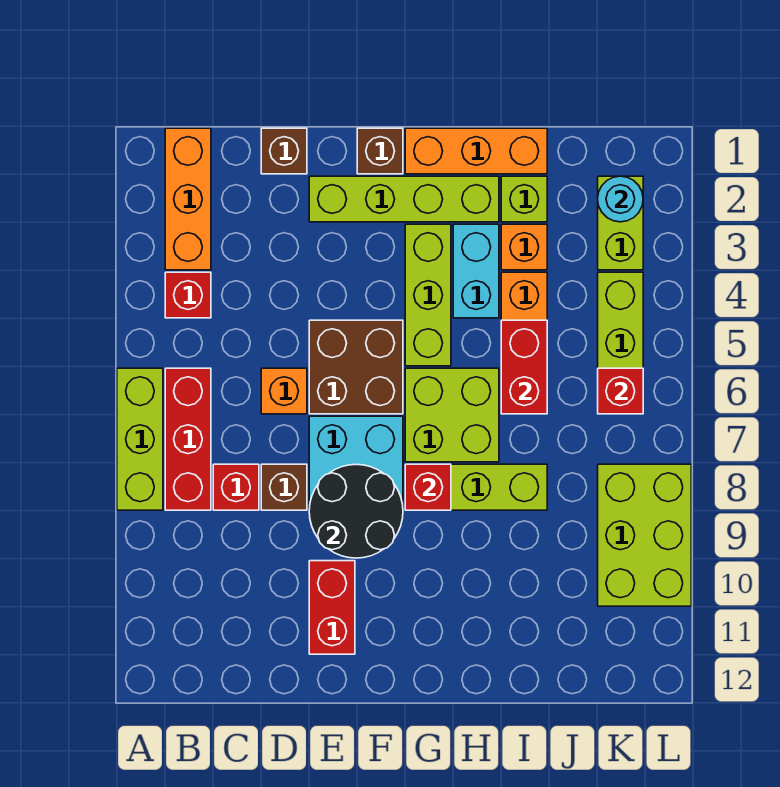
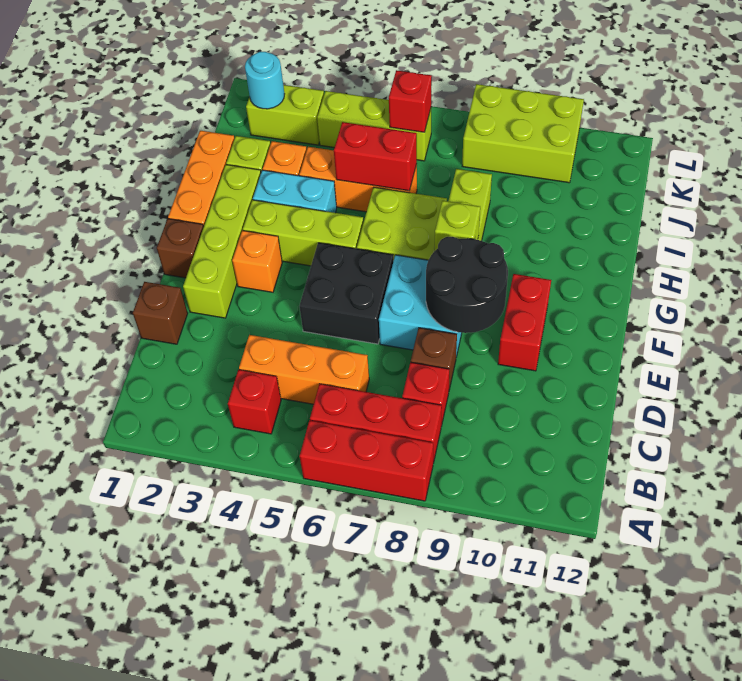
lime brick A6:A8 level 1 -> red brick A6:A8 level 1
orange brick B1:B3 level 1 -> orange brick C4:C6 level 1
orange brick D6 level 1 -> orange brick F3 level 1
brown brick E5:F6 level 1 -> black brick E5:F6 level 1
red brick E10:E11 level 1 -> red brick E10:F10 level 1
red brick G8 level 2 -> lime brick G8 level 2

